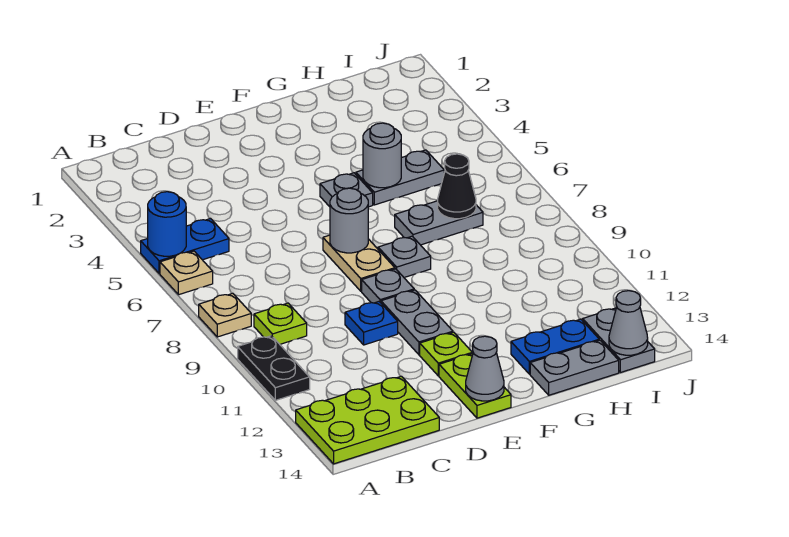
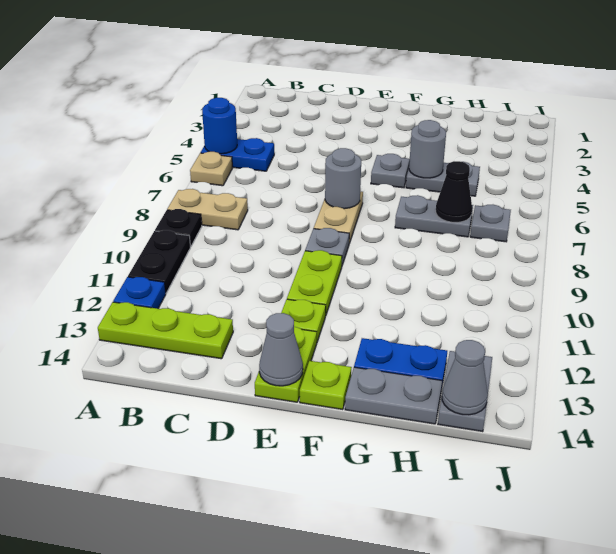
tan plate A8 level 1 -> tan plate A8:B8 level 1
none -> black plate A9 level 1
lime plate A13:C14 level 1 -> lime plate A13:C13 level 1
lime plate B9 level 1 -> lime plate F14 level 1
blue plate D10 level 1 -> blue plate A12 level 1
grey plate E10:E11 level 1 -> lime plate E10:E11 level 1
grey plate F8 level 1 -> grey plate I7 level 1

